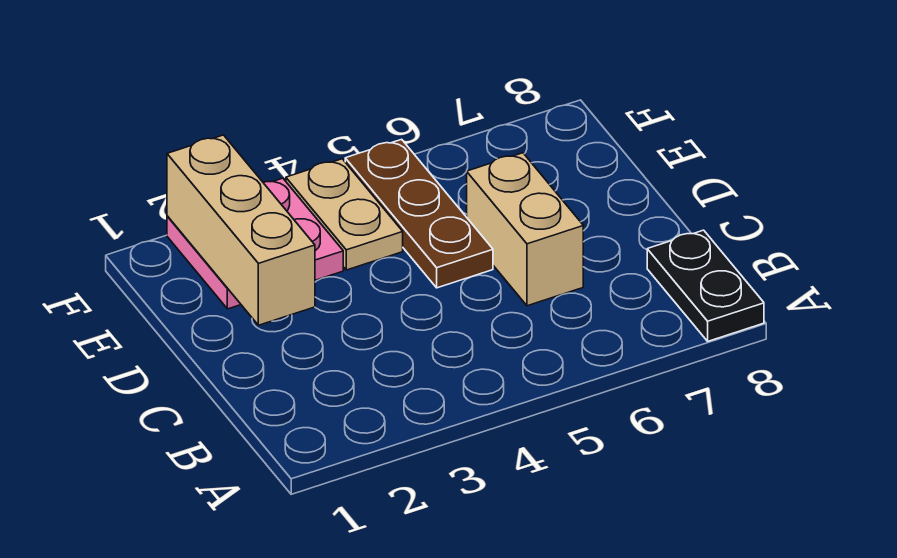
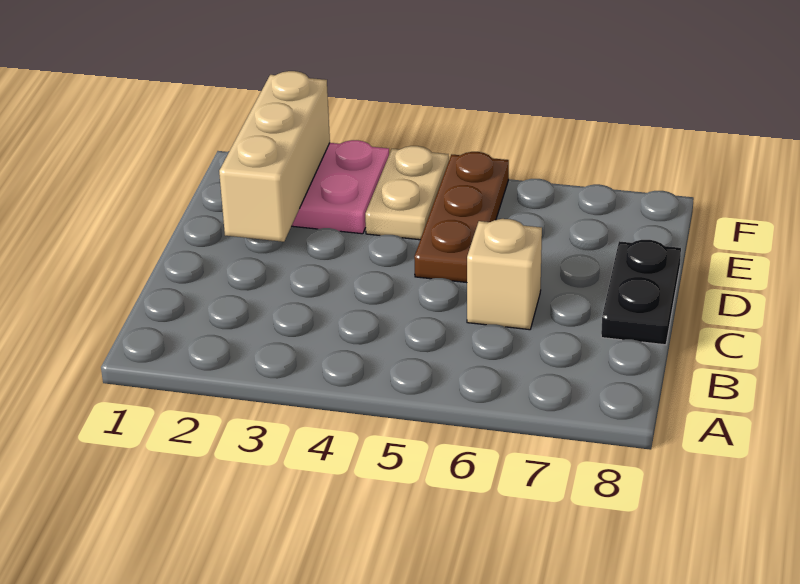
black plate A8:B8 level 1 -> black plate C8:D8 level 1
tan brick C6:D6 level 1 -> tan brick C6 level 1

